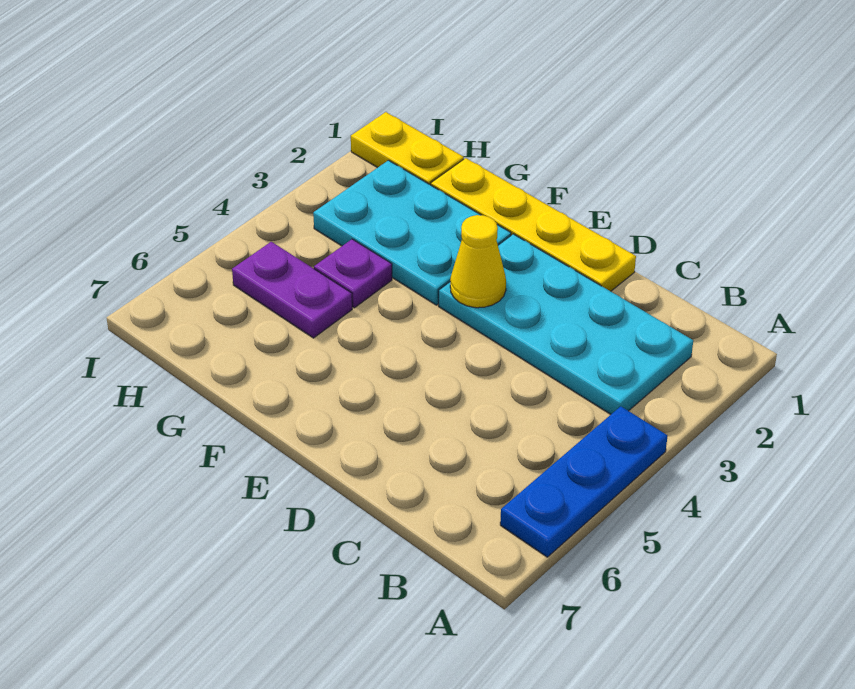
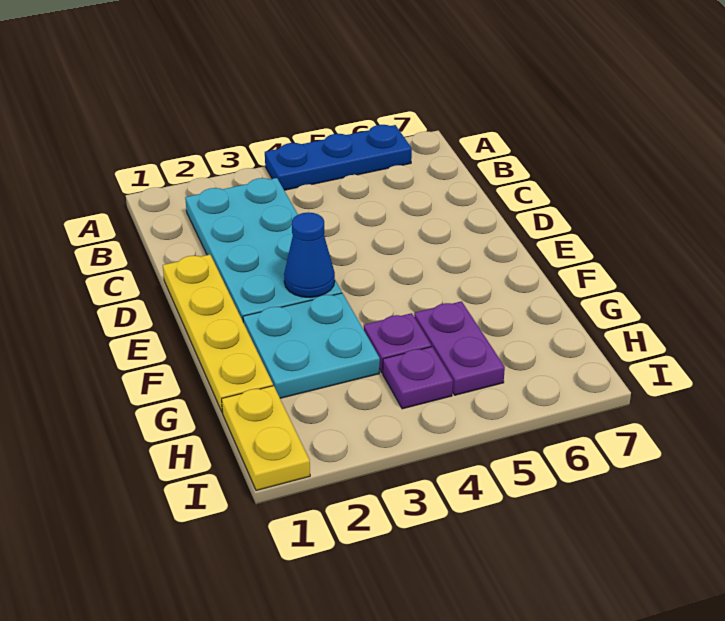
yellow cone E3 level 2 -> blue cone E3 level 2
cyan plate F2:H3 level 1 -> cyan plate F2:G3 level 1
none -> purple plate H4 level 1

